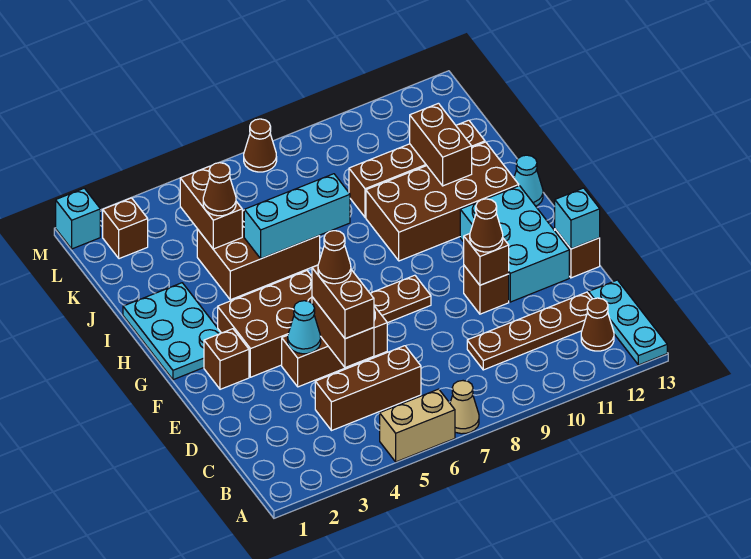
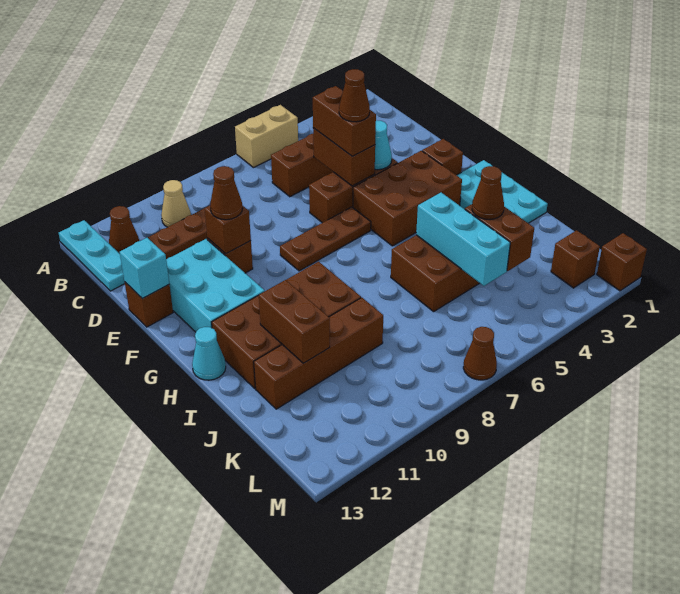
tan cone A7 level 1 -> tan cone B10 level 1
cyan brick I5:I7 level 2 -> cyan brick I5:K5 level 2
cyan brick M1 level 1 -> brown brick M1 level 1

